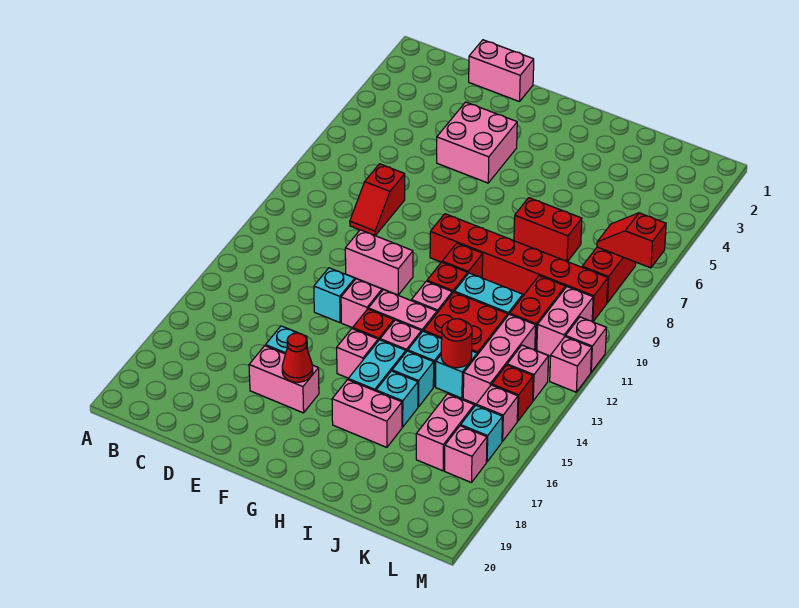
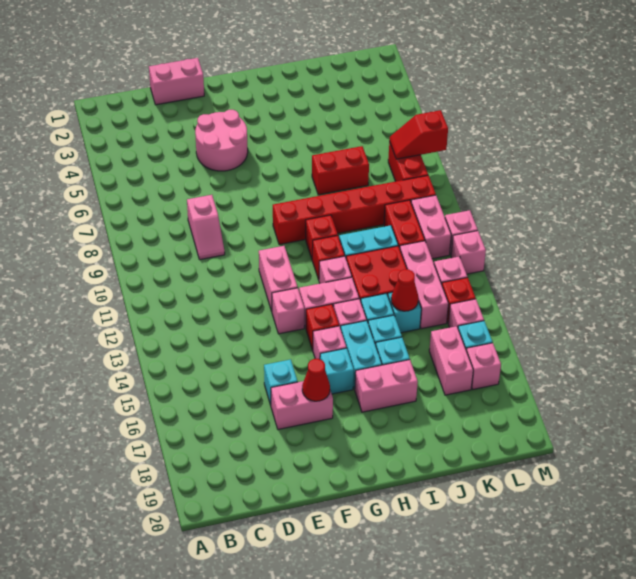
red slope D8:D9 level 1 top 8 -> pink slope D8:D9 level 1 top 8
pink brick E4:F5 level 1 -> pink round brick E4:F5 level 1
pink brick E11:F11 level 1 -> pink brick F11:F12 level 1
cyan brick E13 level 1 -> cyan brick G16 level 1
red round brick J14 level 2 -> red cone J14 level 2

